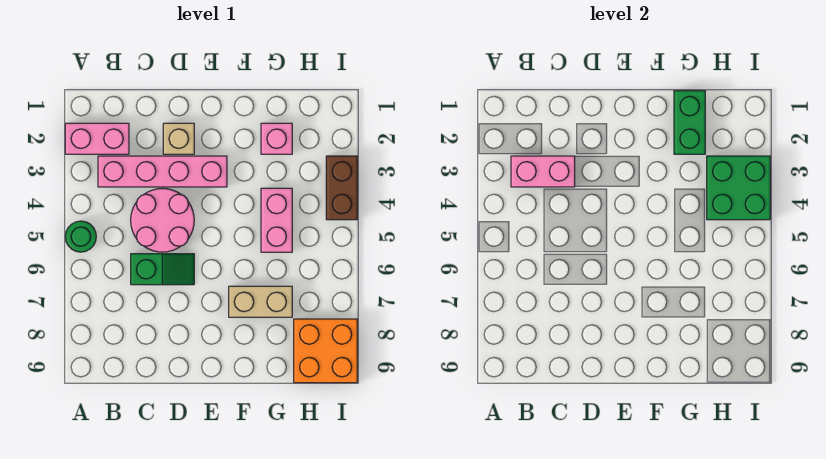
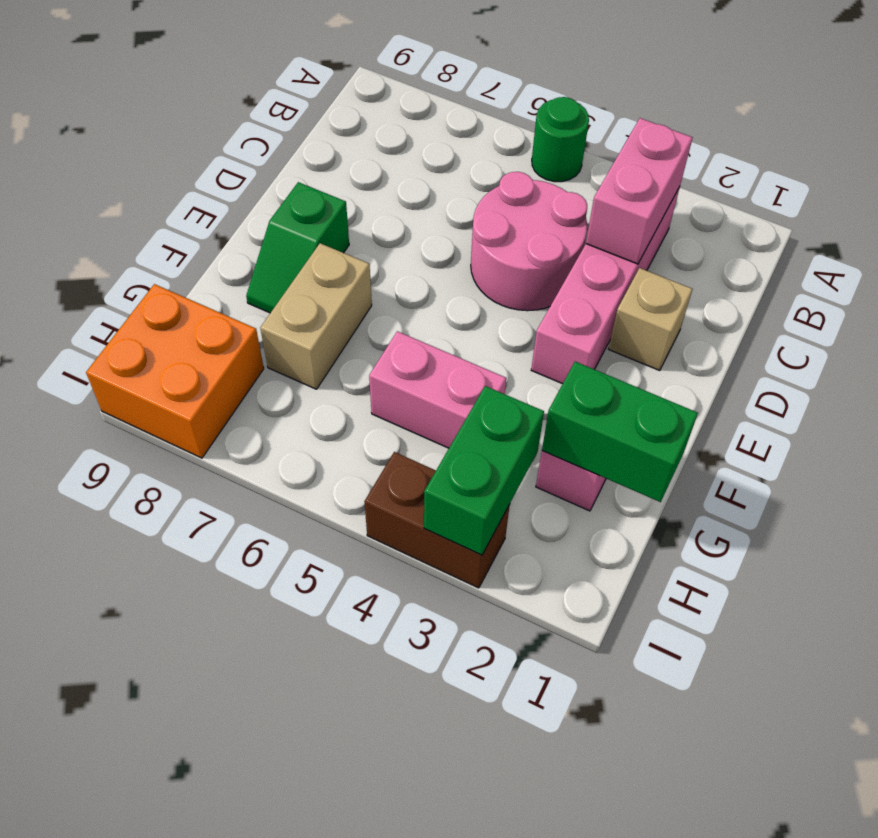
pink brick A2:B2 level 1 -> none
green slope C6:D6 level 1 top C -> green slope E8:F8 level 1 top E
green brick H3:I4 level 2 -> green brick H3:I3 level 2

